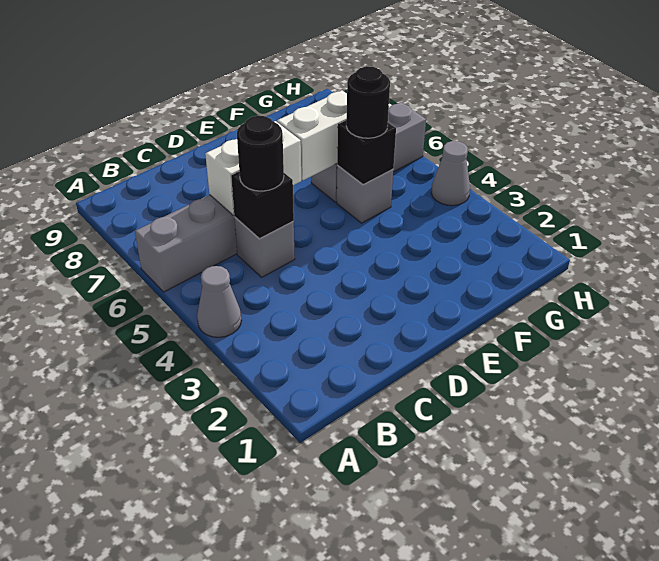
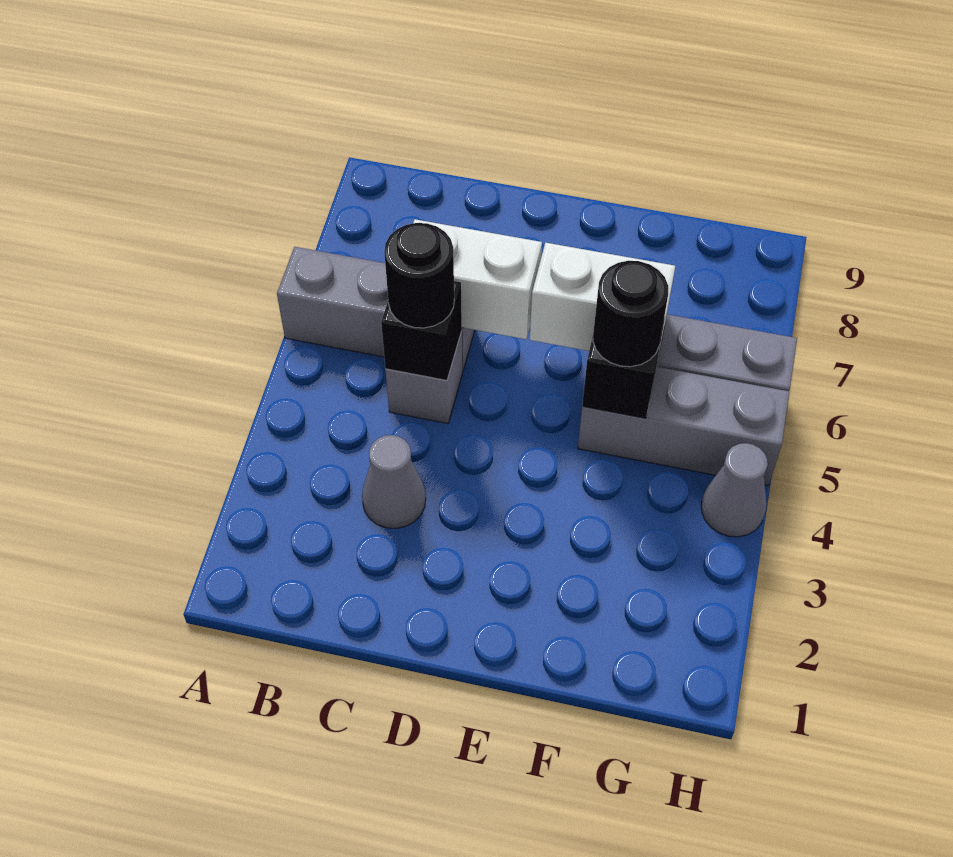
grey cone A4 level 1 -> grey cone C3 level 1
grey brick F5 level 1 -> grey brick F5:H5 level 1

